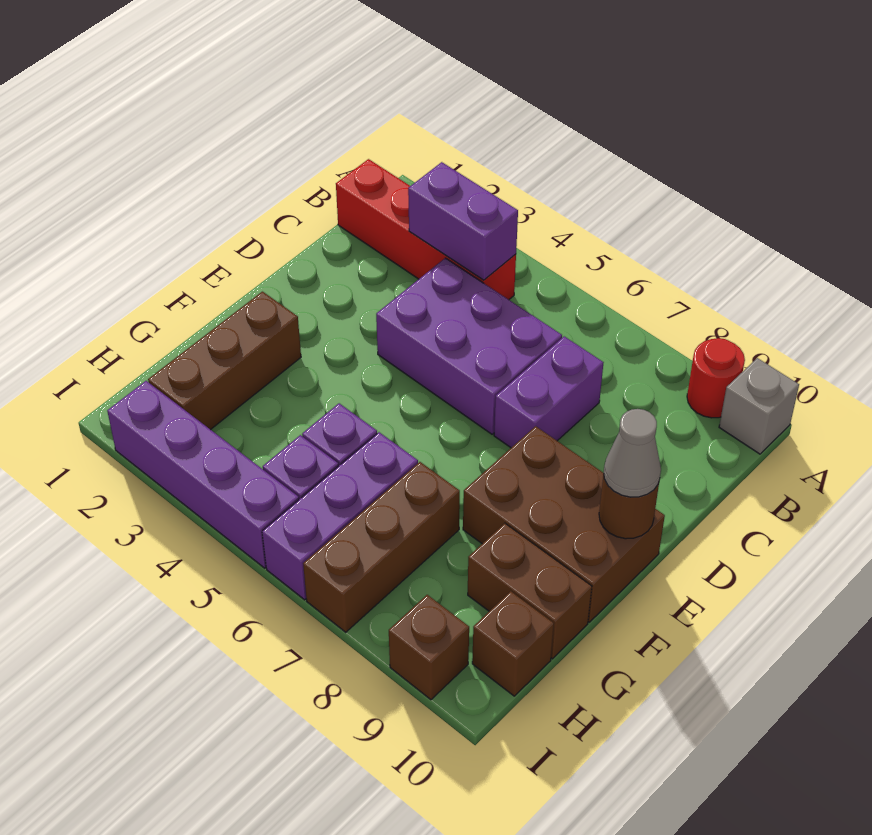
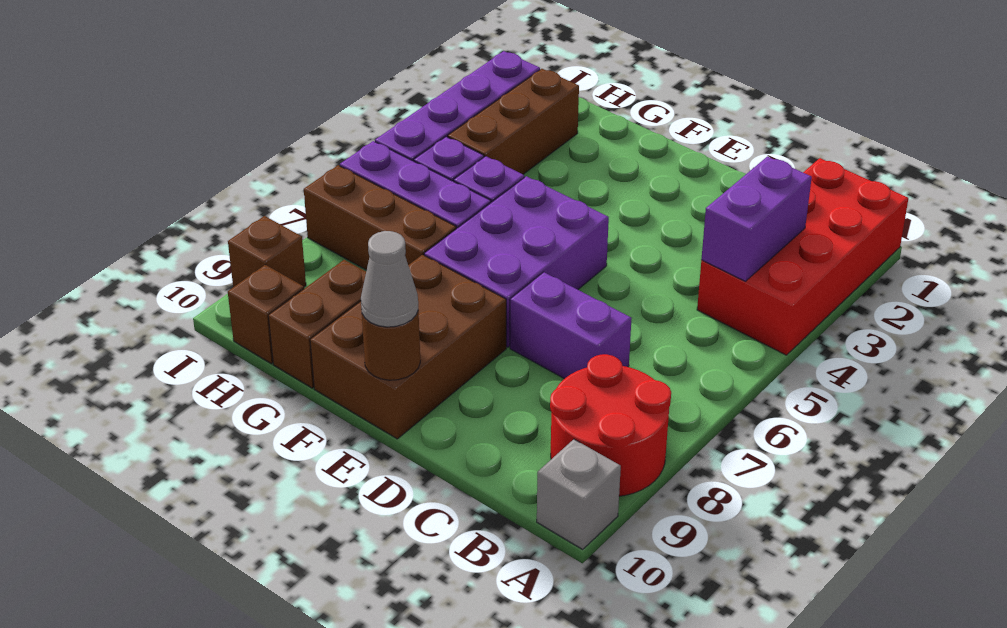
red round brick A9 level 1 -> red round brick A8:B9 level 1
red brick B1:B4 level 1 -> red brick A1:B4 level 1
purple brick C4:D6 level 1 -> purple brick E5:F7 level 1
brown brick F2:H2 level 1 -> brown brick H2:H4 level 1

